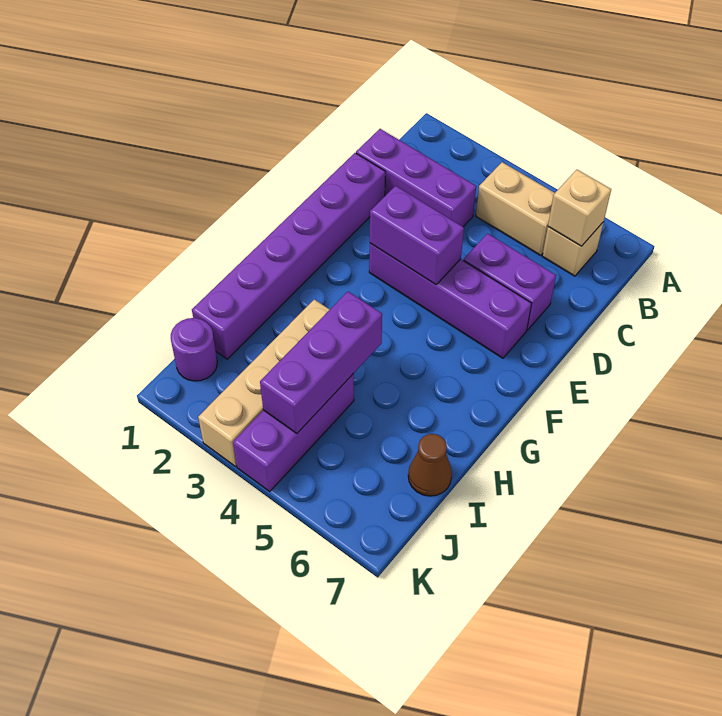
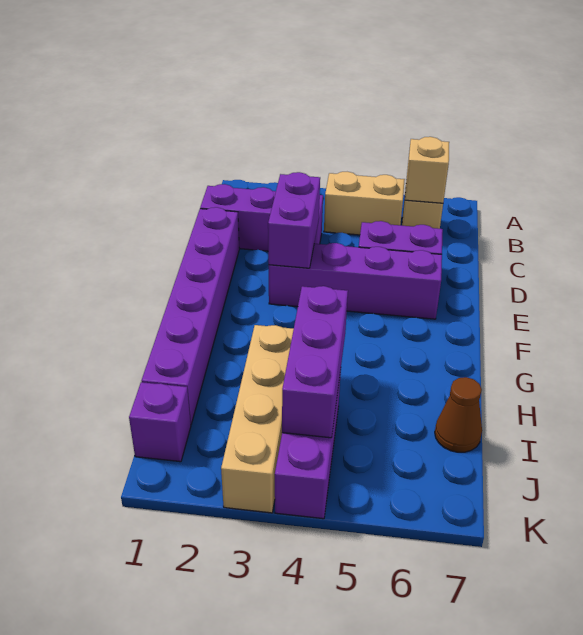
purple brick E3:E4 level 2 -> purple brick D3:E3 level 2
purple round brick J1 level 1 -> purple brick J1 level 1

